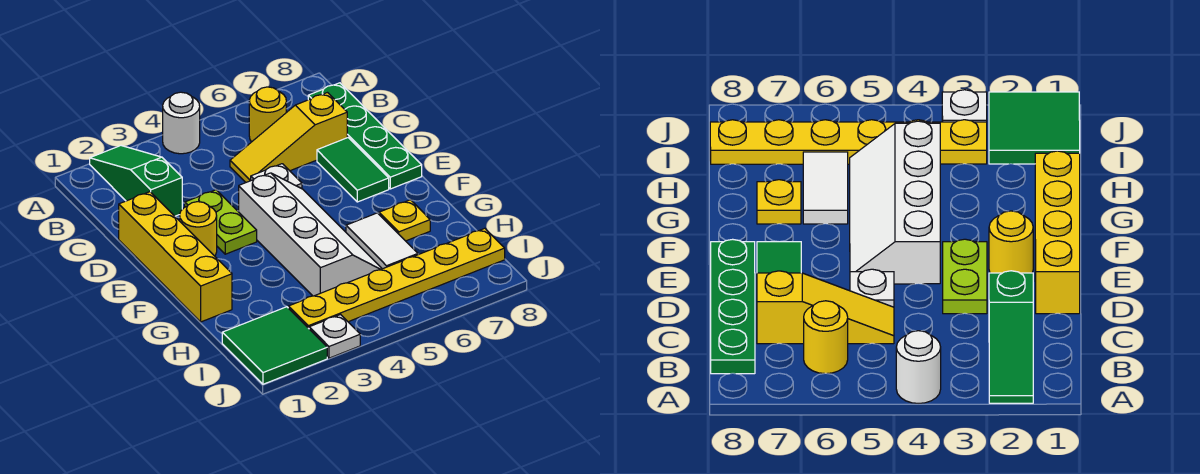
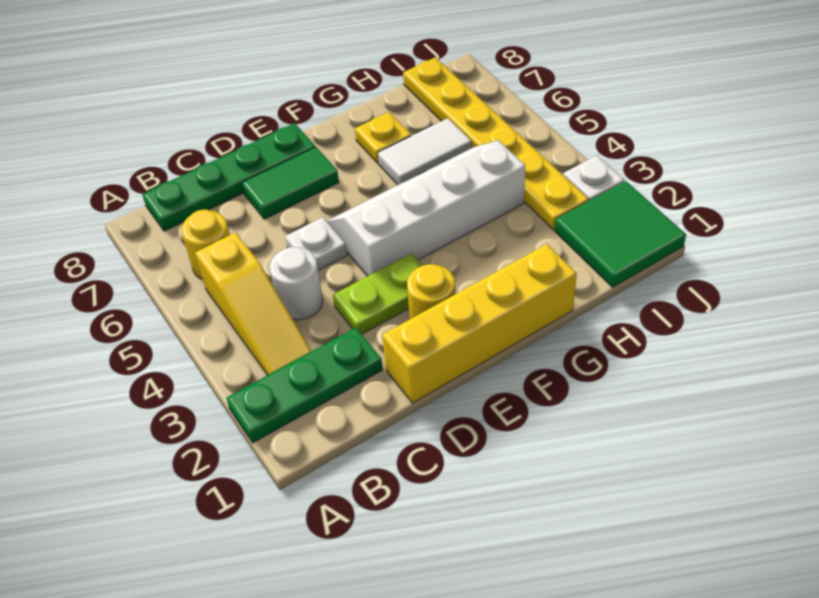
green slope A2:C2 level 1 top C -> green plate A2:C2 level 1
white round brick A4 level 1 -> white round brick C4 level 1
yellow slope C5:C7 level 1 top 7 -> yellow slope B3:B5 level 1 top 5

